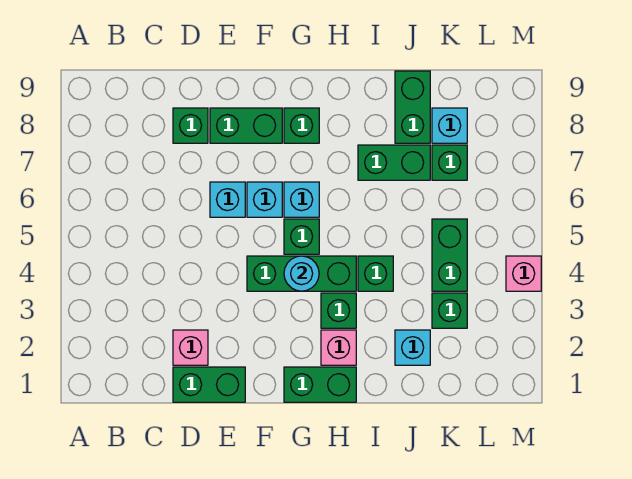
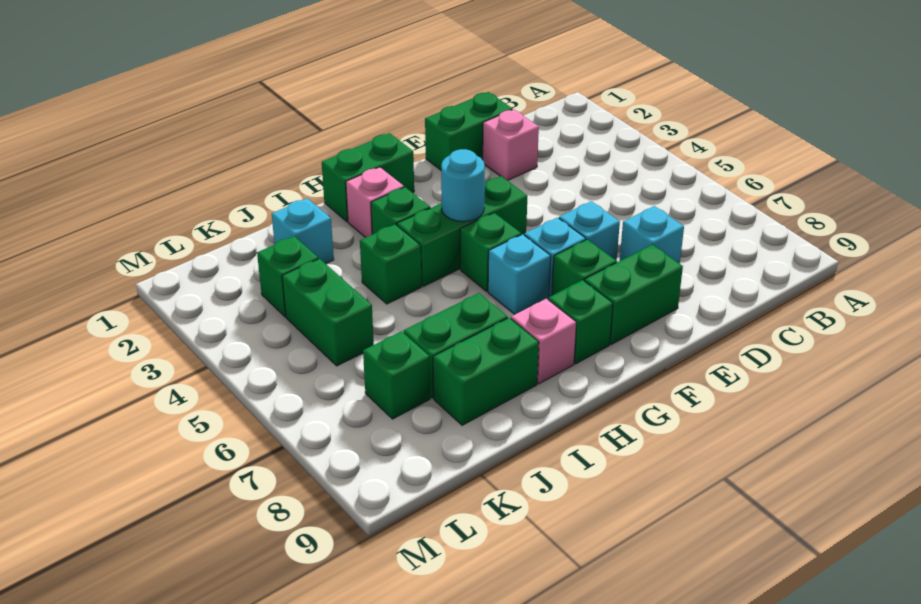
green brick D8 level 1 -> green brick F7 level 1
green brick J8:J9 level 1 -> green brick I8:J8 level 1
cyan brick K8 level 1 -> cyan brick D7 level 1
pink brick M4 level 1 -> pink brick H8 level 1

